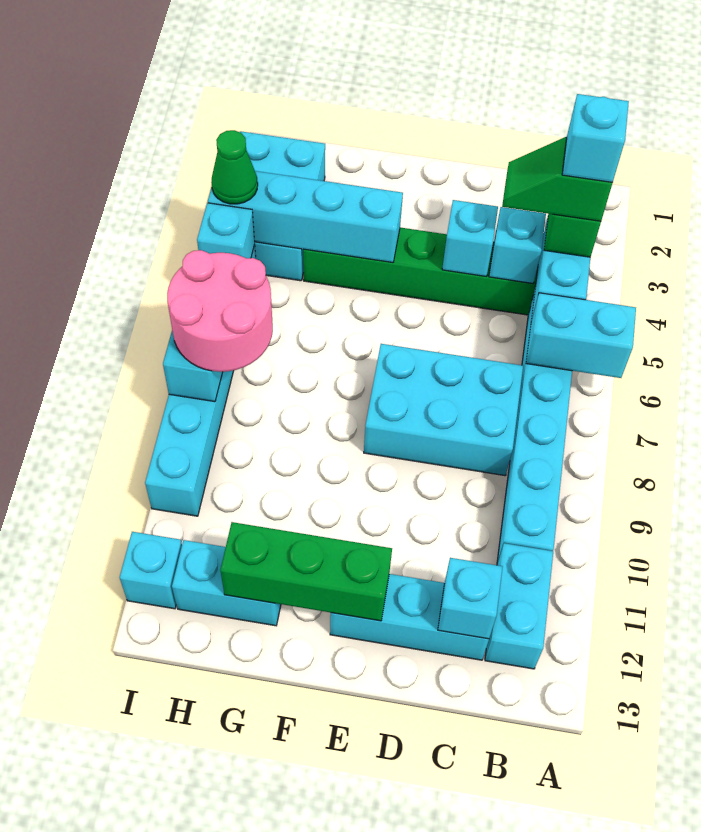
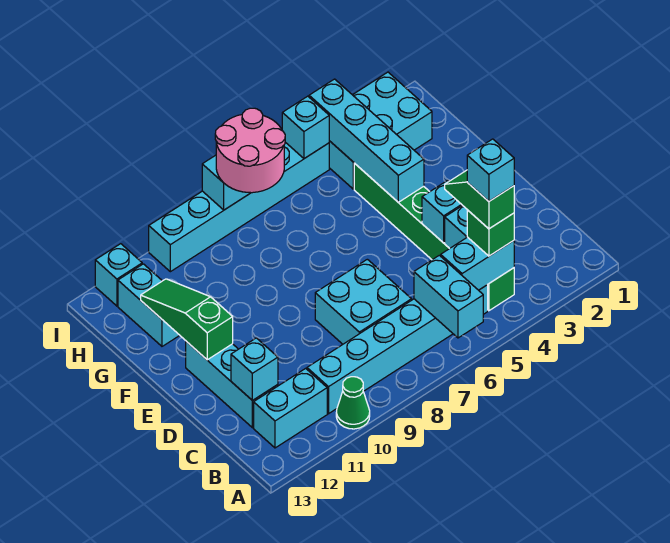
cyan brick C7:E8 level 1 -> cyan brick C7:D8 level 1
green brick E12:G12 level 2 -> green slope E12:G12 level 2 top E
green cone I4 level 3 -> green cone A10 level 1

